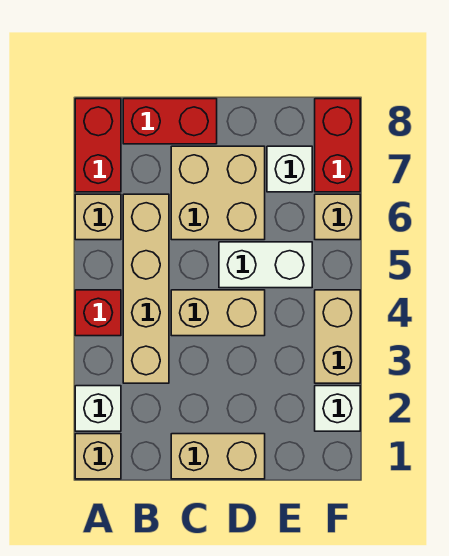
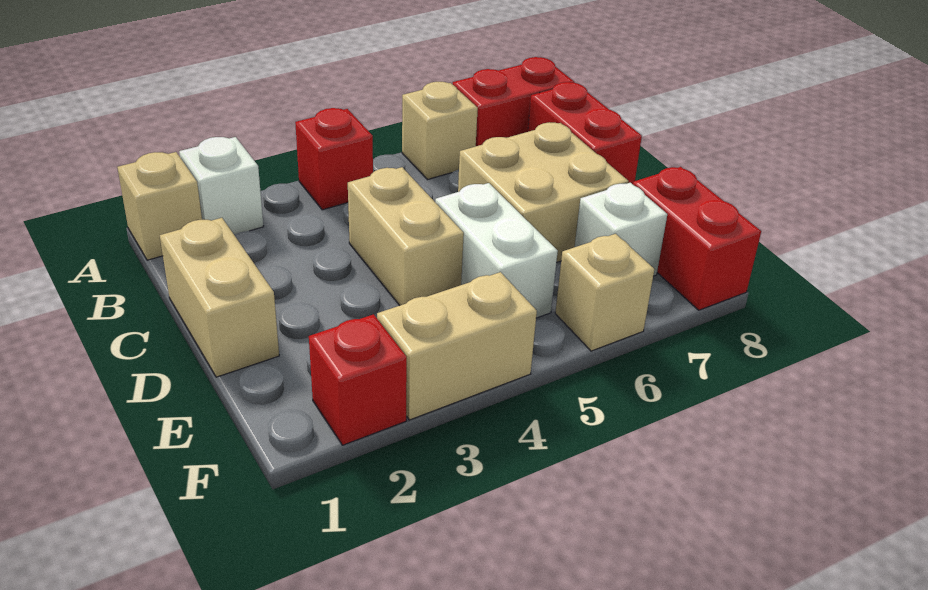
tan brick B3:B6 level 1 -> none
white brick F2 level 1 -> red brick F2 level 1
red brick F7:F8 level 1 -> red brick E8:F8 level 1

